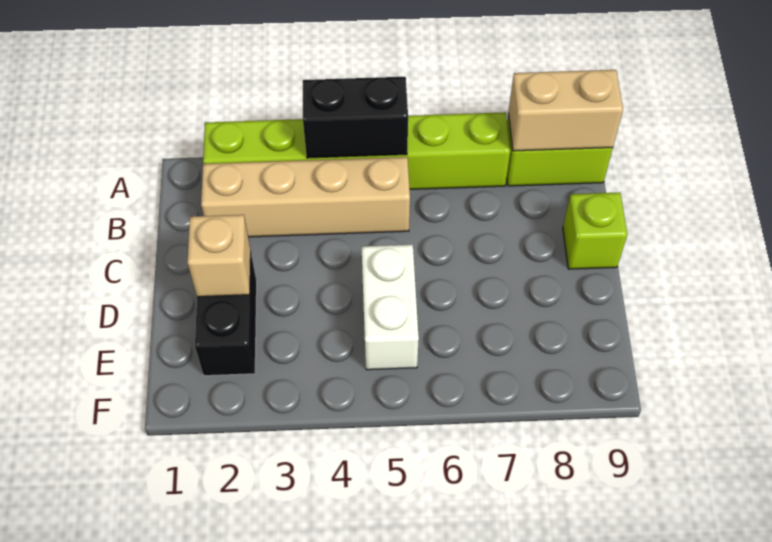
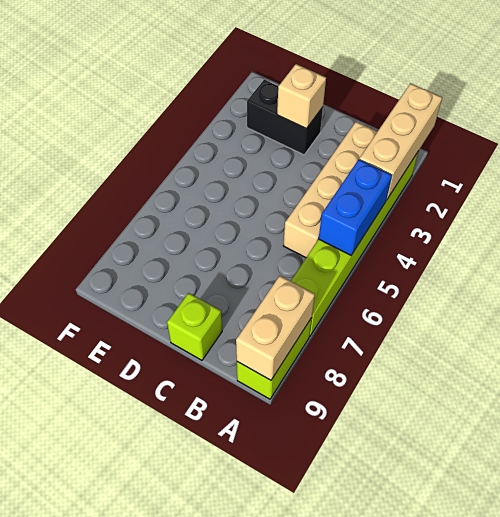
none -> tan brick A1:A3 level 2
black brick A4:A5 level 2 -> blue brick A4:A5 level 2
white brick D5:E5 level 1 -> none

